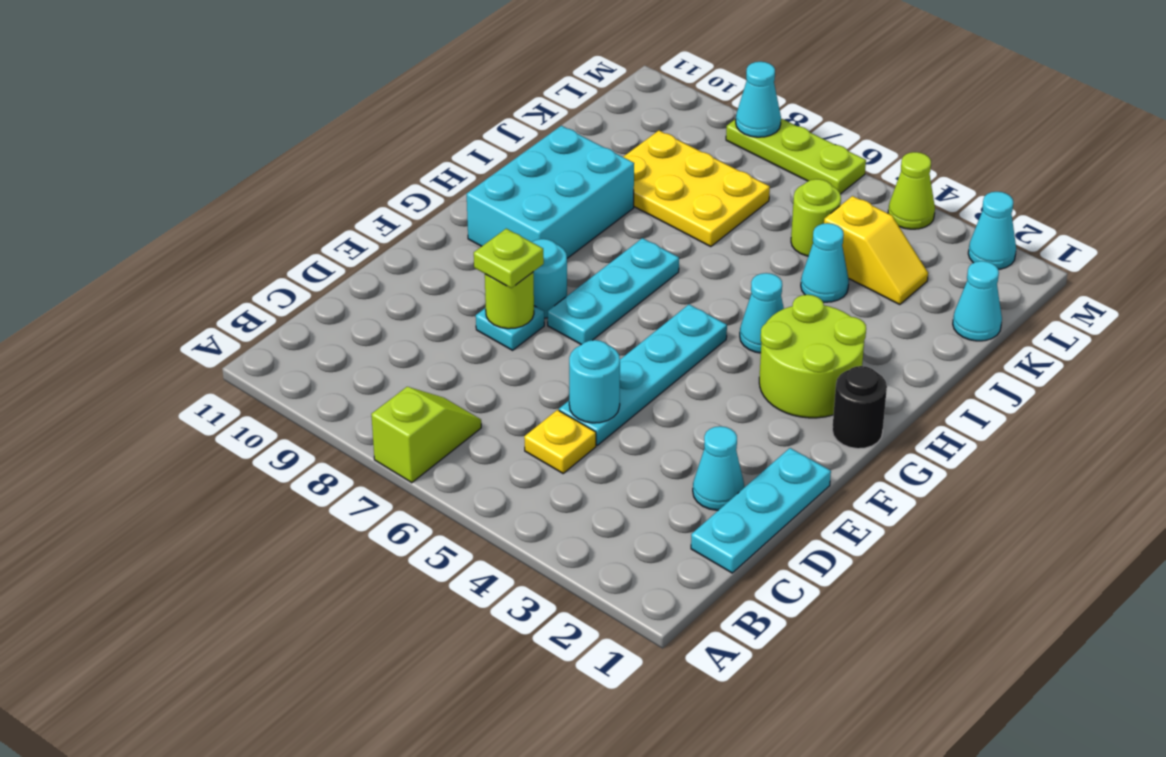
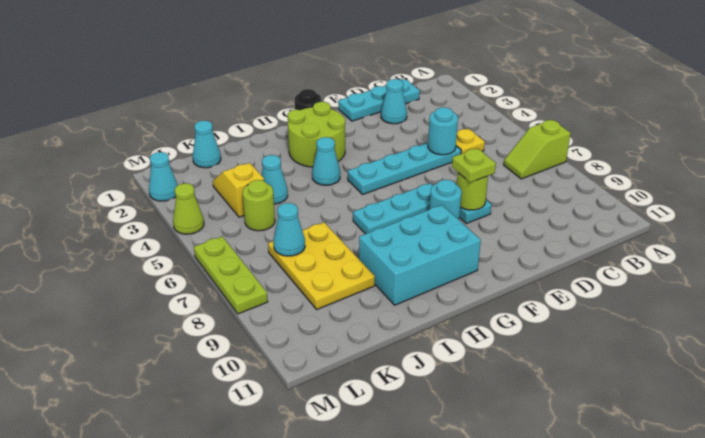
cyan cone M8 level 2 -> cyan cone K7 level 2

